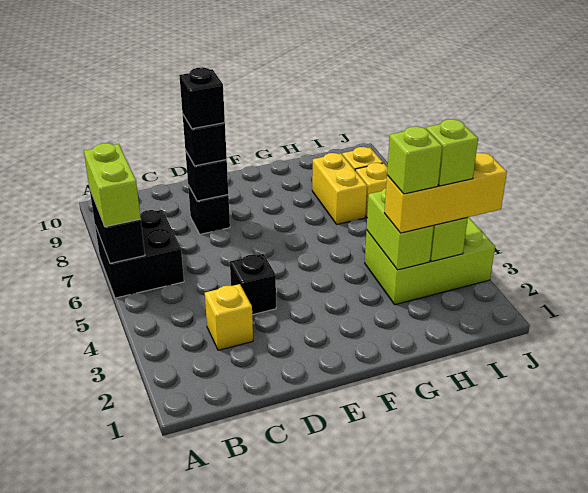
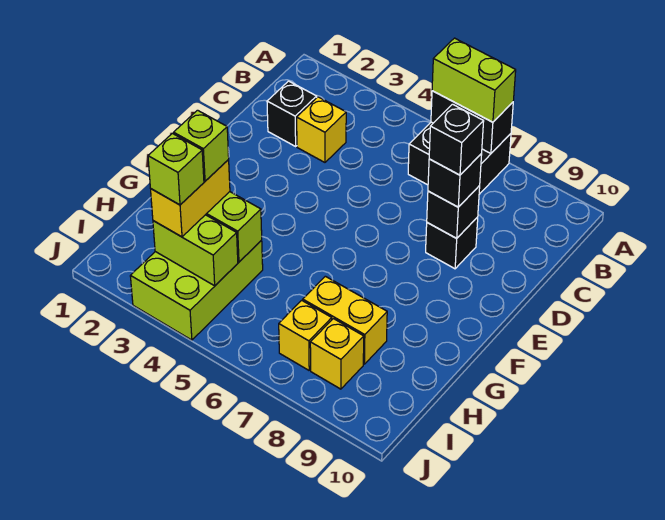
black brick D4 level 1 -> black brick C2 level 1
yellow brick H3:J3 level 3 -> yellow brick H3:I3 level 3

